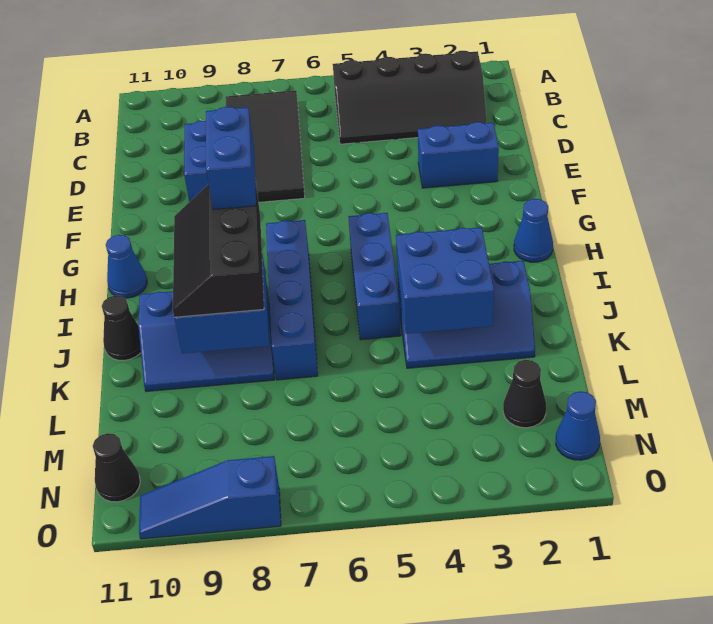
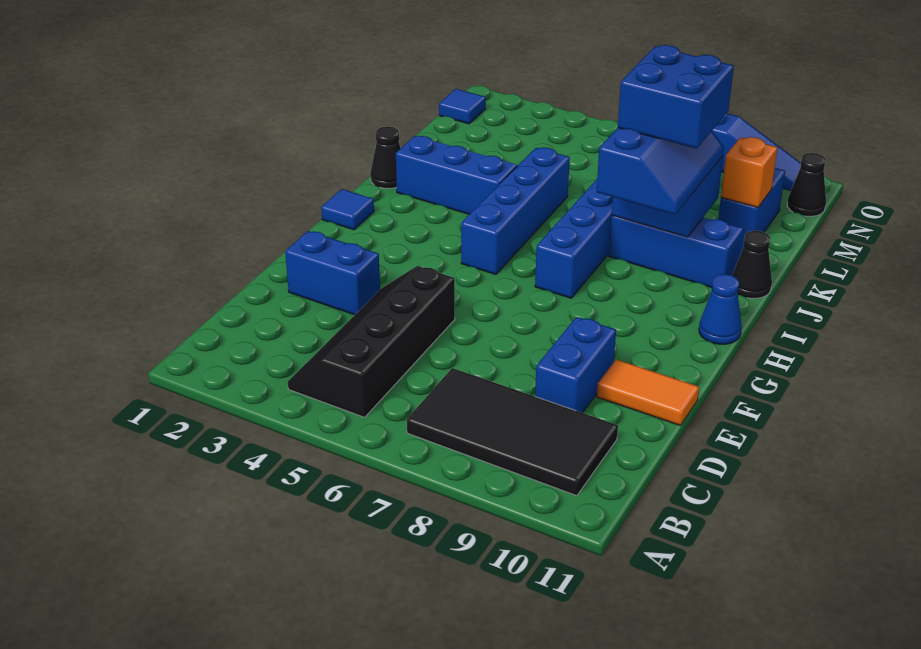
black slope B2:C5 level 1 top B -> black slope B4:E5 level 1 top 5
black tile B7:E8 level 1 -> black tile B7:C10 level 1
none -> orange tile E10:E11 level 1
blue cone H1 level 1 -> blue tile H1 level 1
blue brick H5:J5 level 1 -> blue brick H5:K5 level 1
blue brick H8:I8 level 4 -> blue brick L10:M10 level 1
black slope I8:K9 level 3 top 8 -> blue slope I8:K9 level 3 top 8
blue brick J3:K4 level 2 -> blue brick J8:K9 level 4
none -> orange brick L10 level 2
black cone M2 level 1 -> black cone J1 level 1
blue cone N1 level 1 -> blue tile N1 level 1

